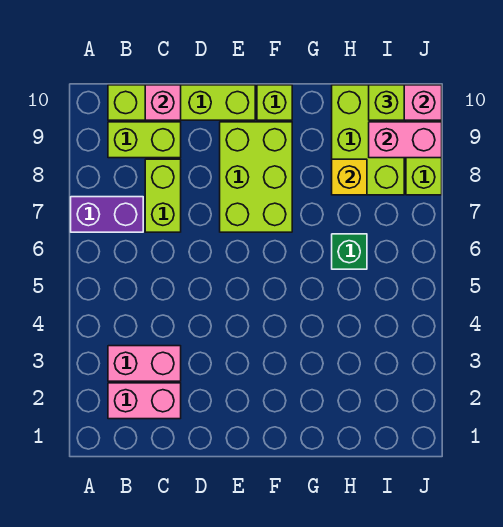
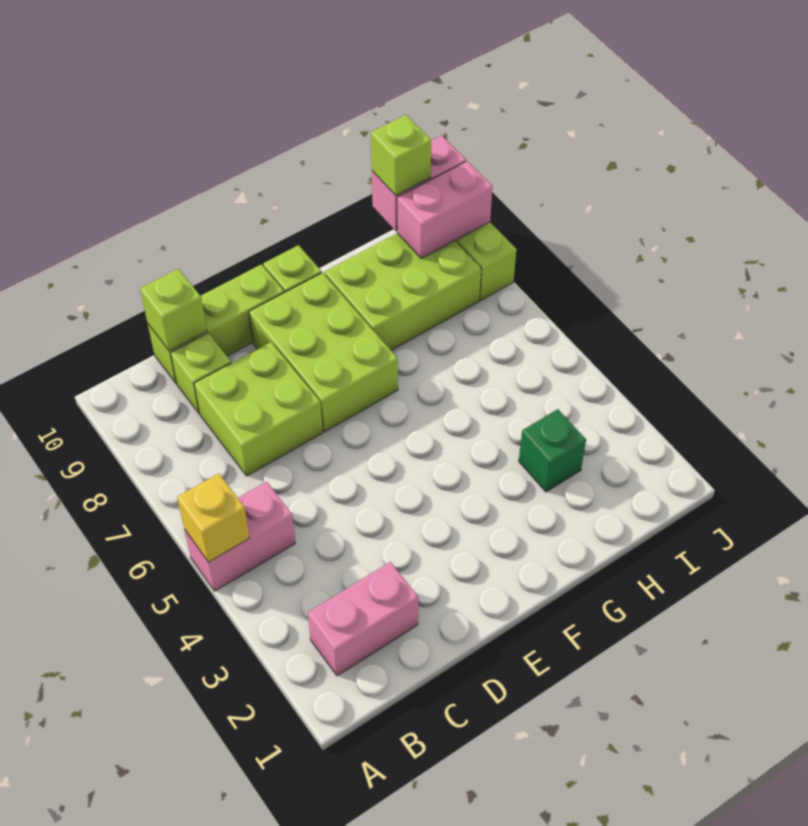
purple brick A7:B7 level 1 -> none
pink brick B3:C3 level 1 -> pink brick A5:B5 level 1
lime brick B9:C9 level 1 -> lime brick C9 level 1
lime brick B10:E10 level 1 -> lime brick C10:E10 level 1
lime brick C7:C8 level 1 -> lime brick C7:D8 level 1
pink brick C10 level 2 -> lime brick C10 level 2
green brick H6 level 1 -> green brick H3 level 1
lime brick H8:I10 level 1 -> lime brick G8:I9 level 1
yellow brick H8 level 2 -> yellow brick A5 level 2

